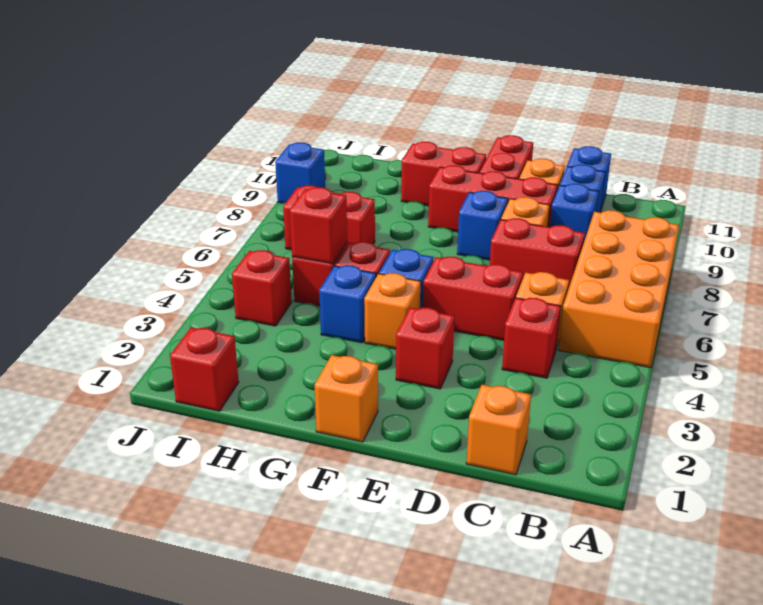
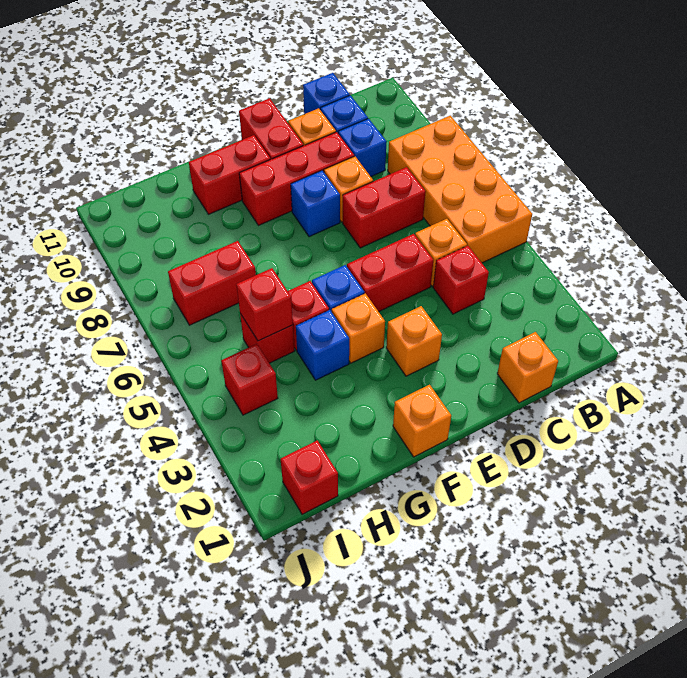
red brick E3 level 1 -> orange brick E3 level 1
blue brick J9 level 1 -> none

